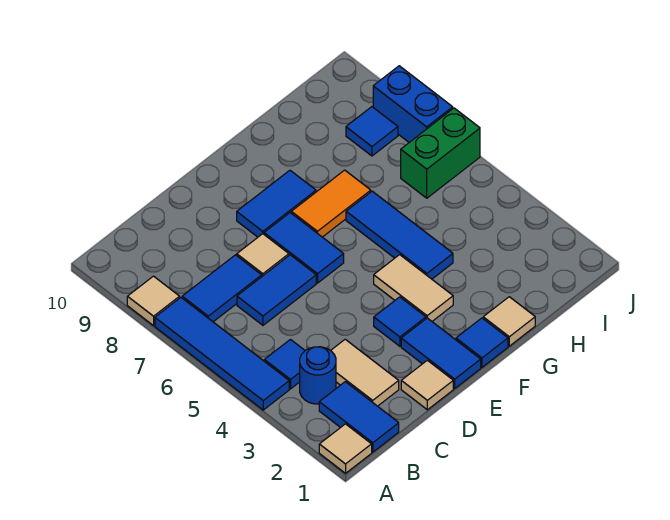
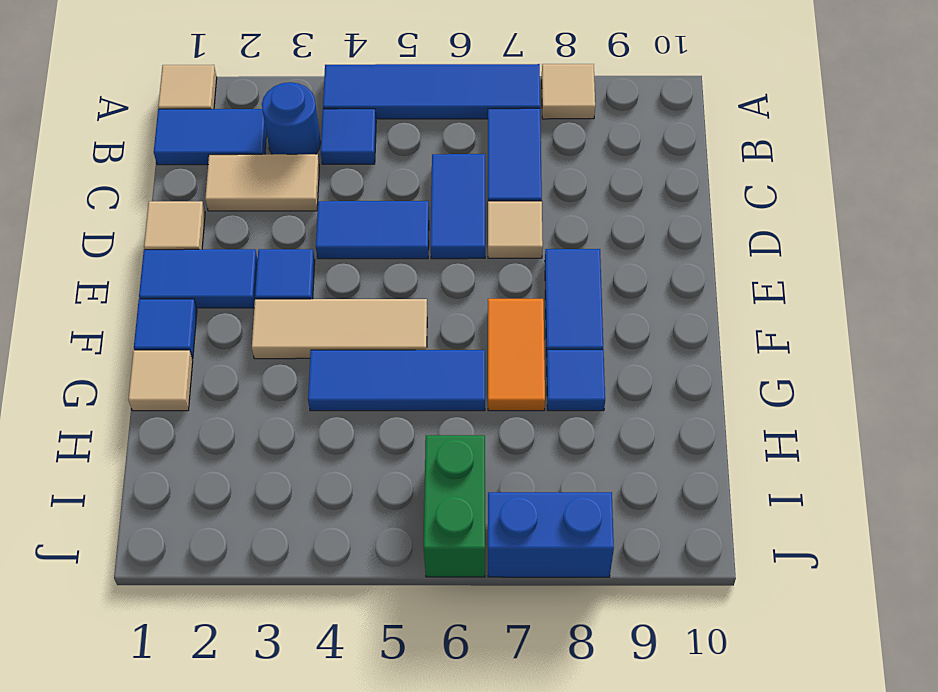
blue tile E6:E7 level 1 -> blue tile D4:D5 level 1
tan tile F3:F4 level 1 -> tan tile F3:F5 level 1
blue tile I8 level 1 -> blue tile G8 level 1

